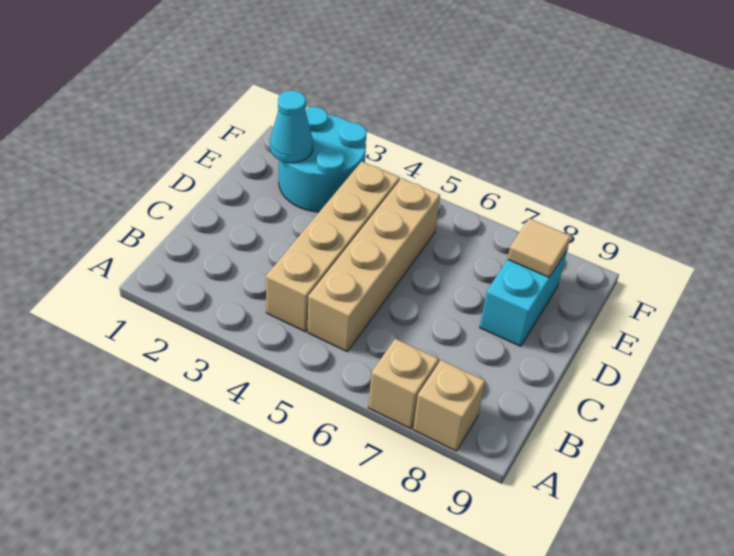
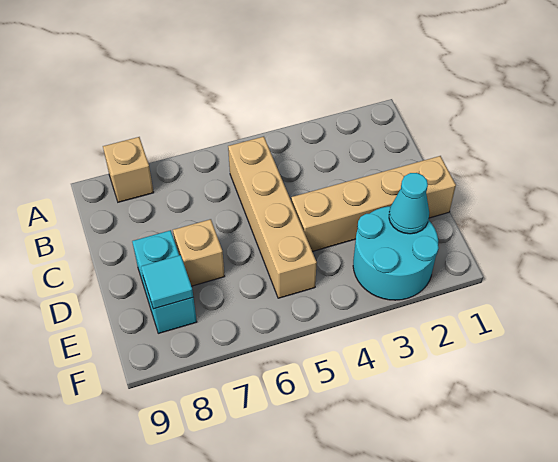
tan brick A7 level 1 -> tan brick D7 level 1
tan brick B4:E4 level 1 -> tan brick D1:D4 level 1
tan tile E8 level 2 -> cyan tile E8 level 2

